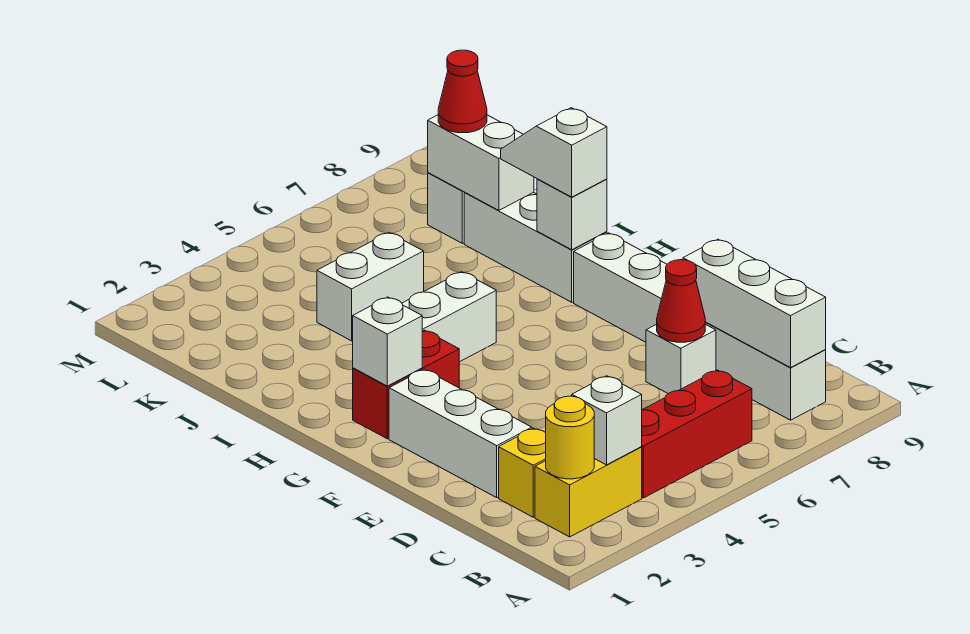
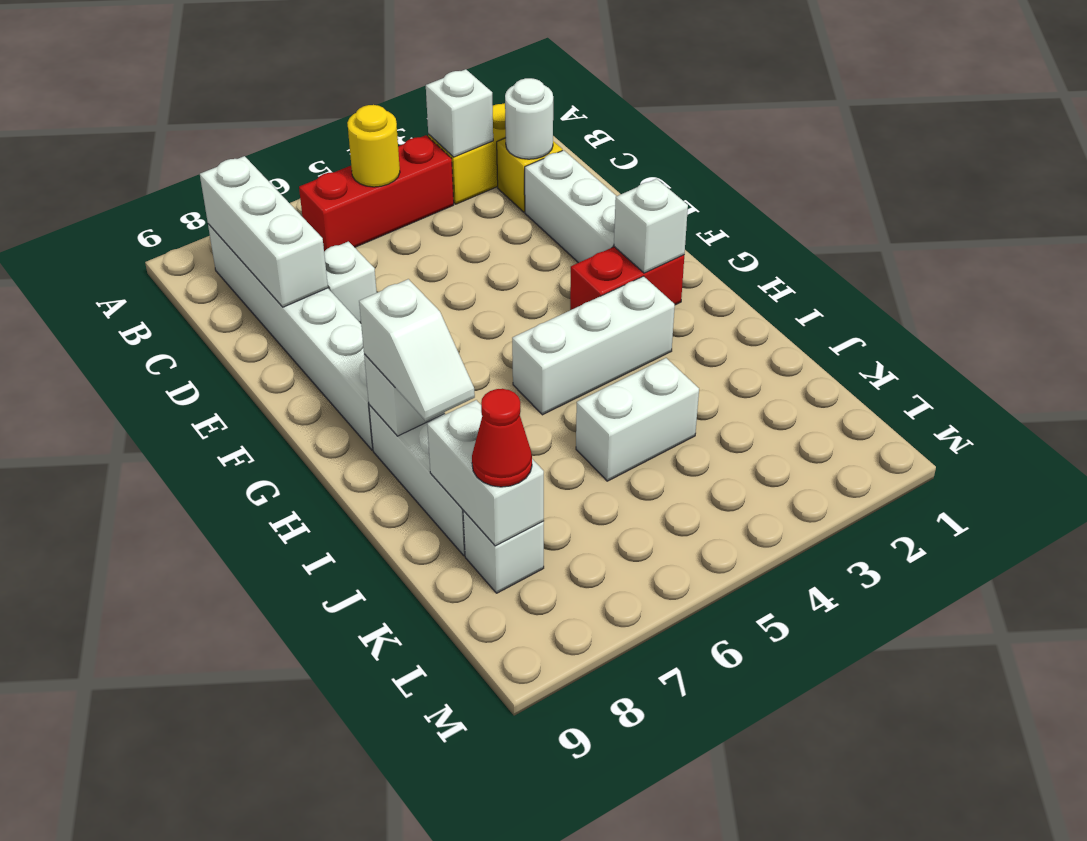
yellow round brick B2 level 2 -> yellow round brick B5 level 2
none -> white round brick C2 level 2
red cone D7 level 2 -> none

